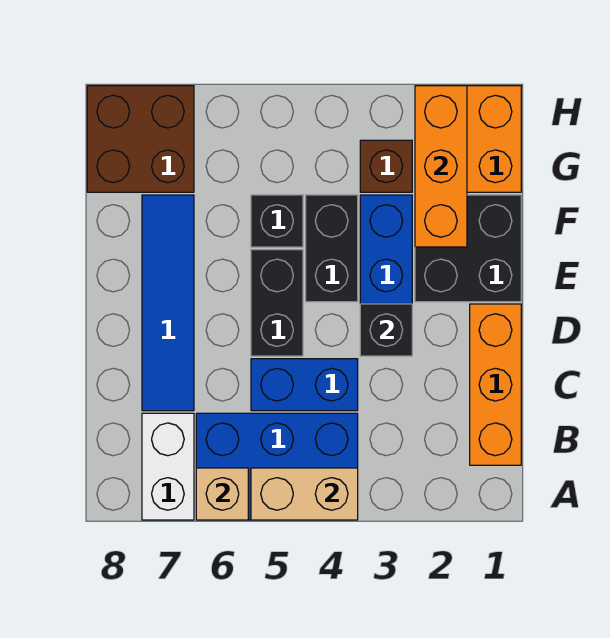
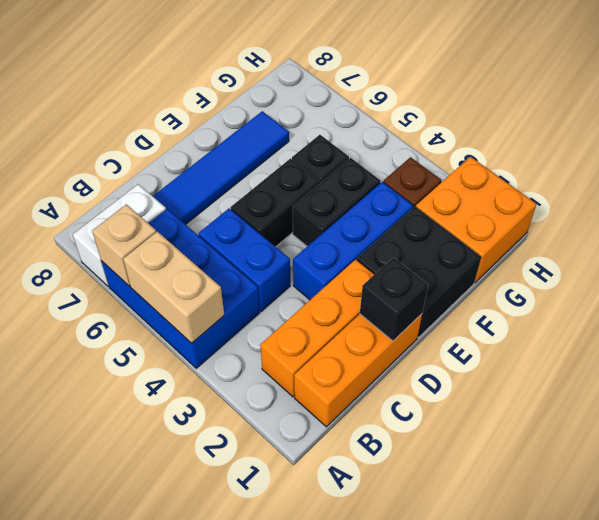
black brick D3 level 2 -> black brick D1 level 2
orange brick F2:H2 level 2 -> orange brick B2:D2 level 1
brown brick G7:H8 level 1 -> none

